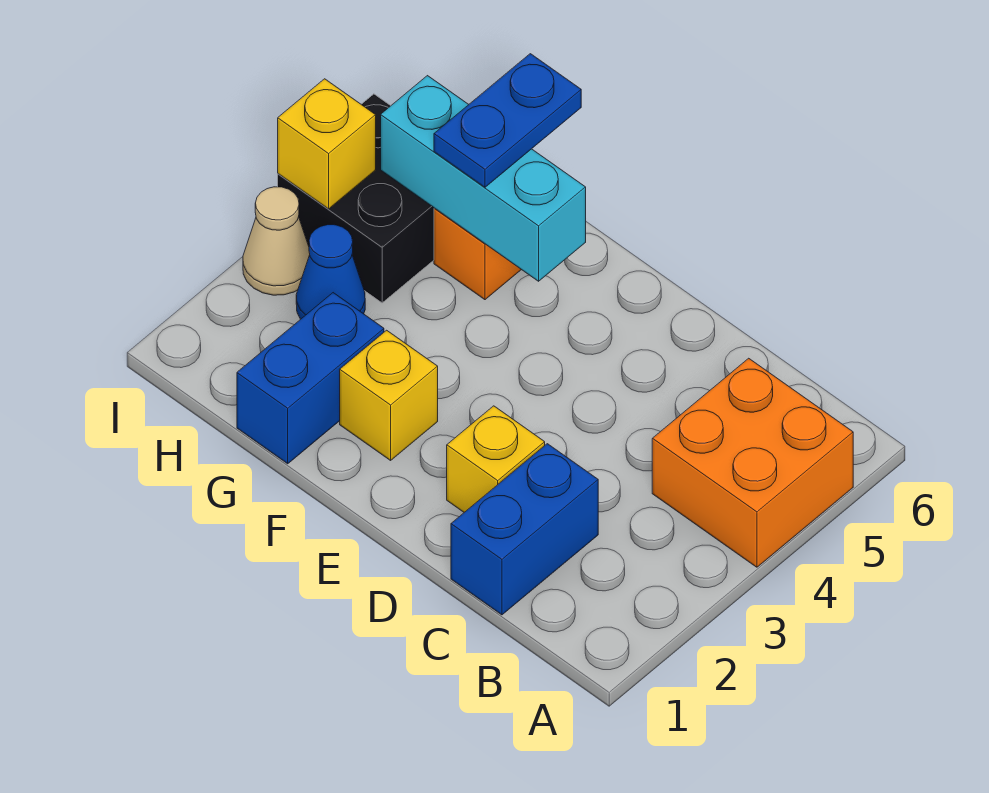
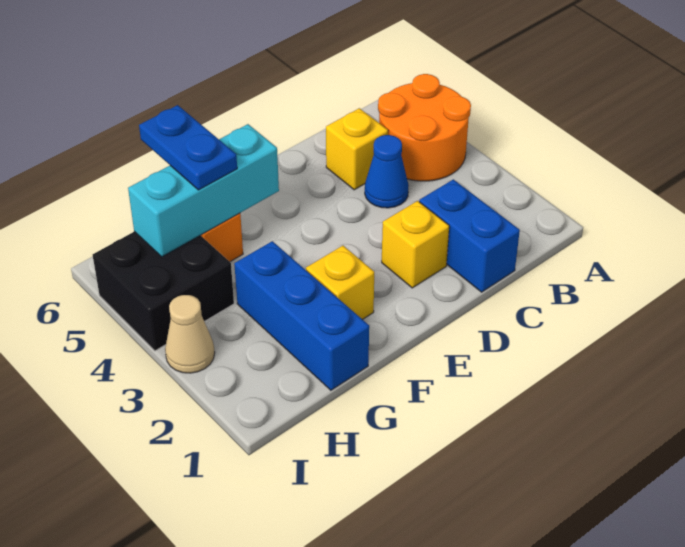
orange brick A4:B5 level 1 -> orange round brick A4:B5 level 1
blue brick G1:G2 level 1 -> blue brick G1:G3 level 1
blue cone H3 level 1 -> blue cone C4 level 1
yellow brick I4 level 2 -> yellow brick C5 level 1

